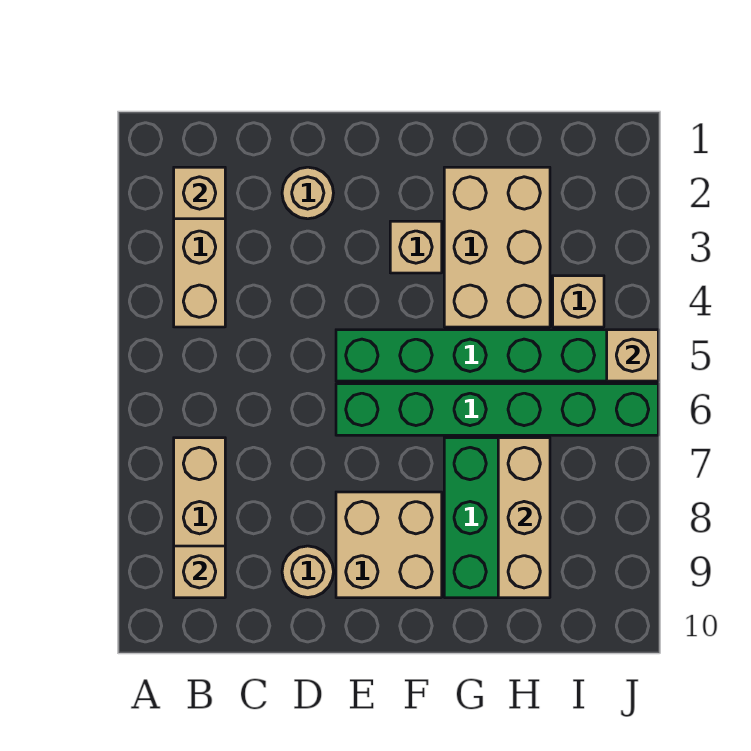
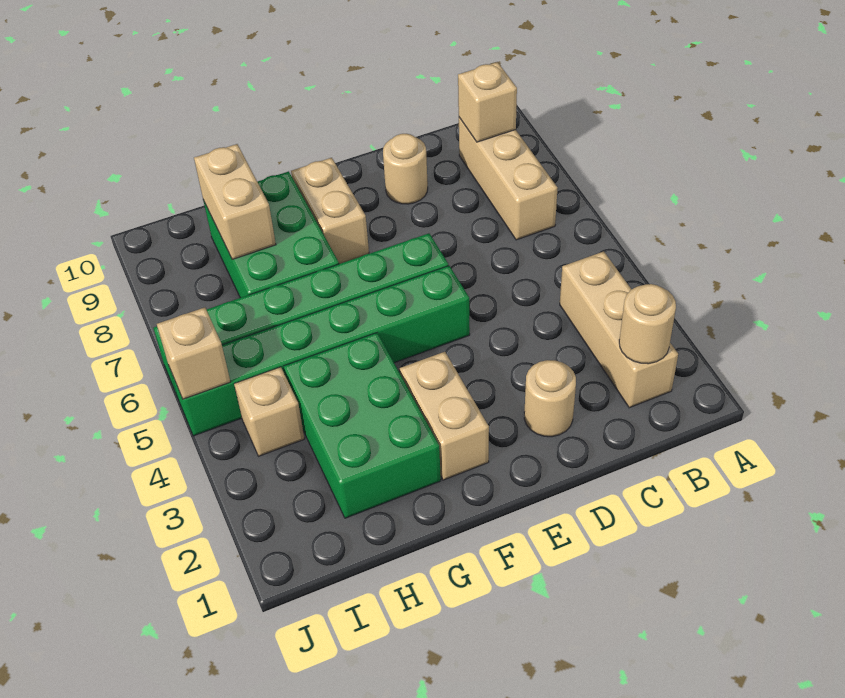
tan brick B2 level 2 -> tan round brick B2 level 2
tan brick E8:F9 level 1 -> tan brick F8:F9 level 1
tan brick F3 level 1 -> tan brick F2:F3 level 1
tan brick G2:H4 level 1 -> green brick G2:H4 level 1
tan brick H7:H9 level 2 -> tan brick H8:H9 level 2

